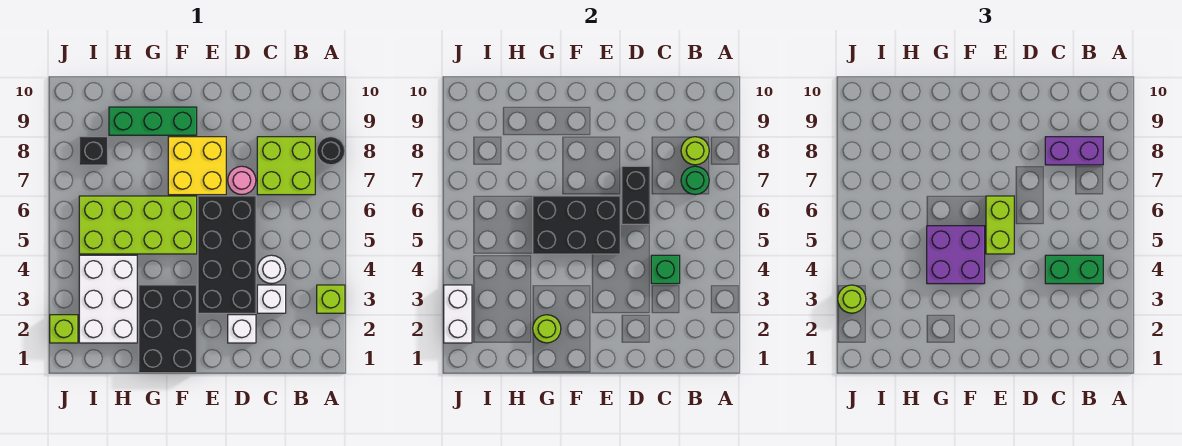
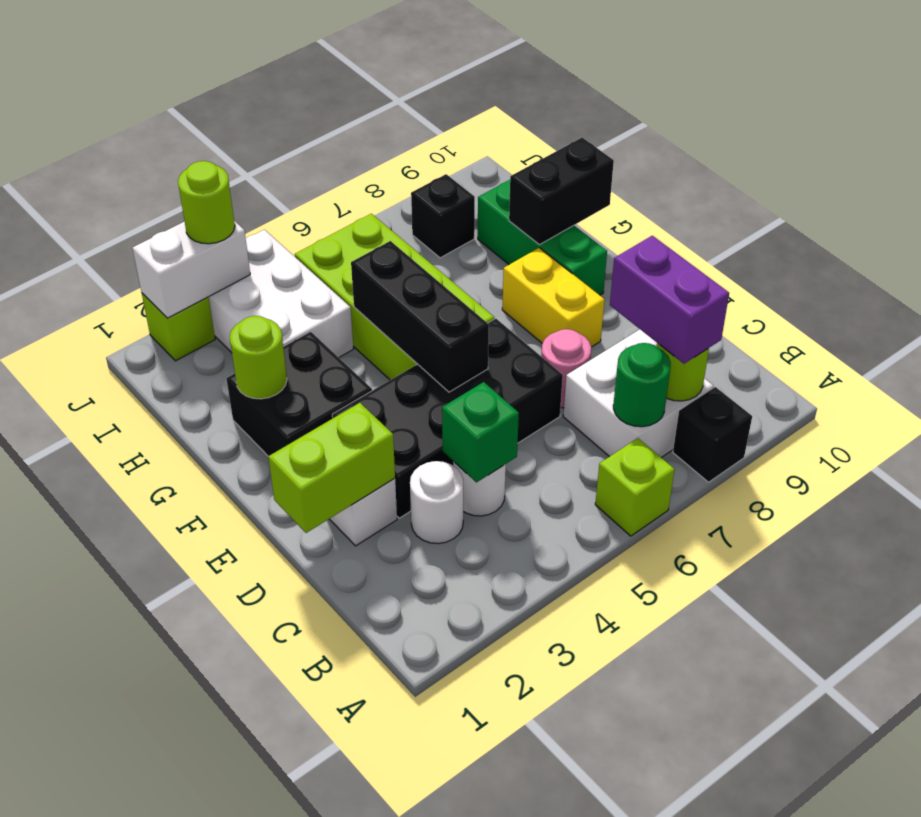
lime brick A3 level 1 -> lime brick A6 level 1
black round brick A8 level 1 -> black brick A8 level 1
green brick B4:C4 level 3 -> none
lime brick B7:C8 level 1 -> white brick B7:C8 level 1
white brick C3 level 1 -> white round brick C3 level 1
black brick D6:D7 level 2 -> black brick G9:G10 level 2
black brick E5:G6 level 2 -> black brick E5:G5 level 2
lime brick E5:E6 level 3 -> lime brick D1:D2 level 2
yellow brick E7:F8 level 1 -> yellow brick E8:F8 level 1
black brick F1:G3 level 1 -> black brick F2:G3 level 1
purple brick F4:G5 level 3 -> none
white brick H2:I4 level 1 -> white brick H3:J4 level 1

